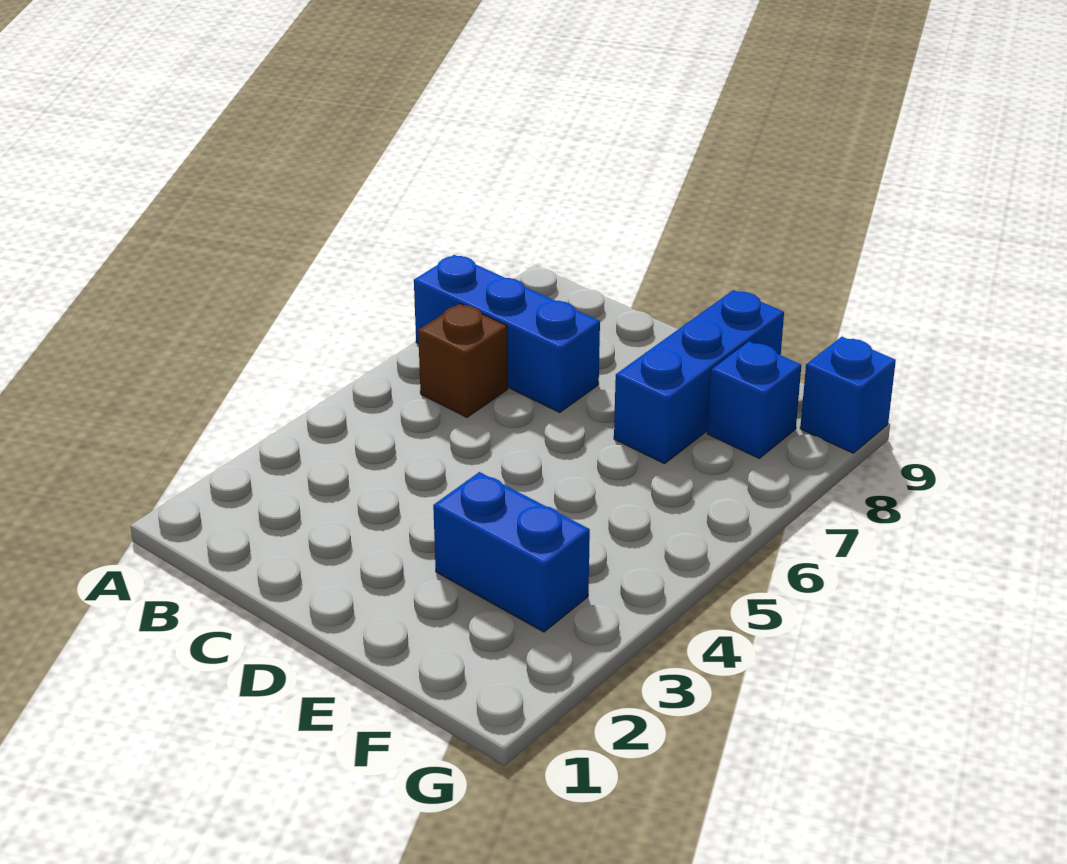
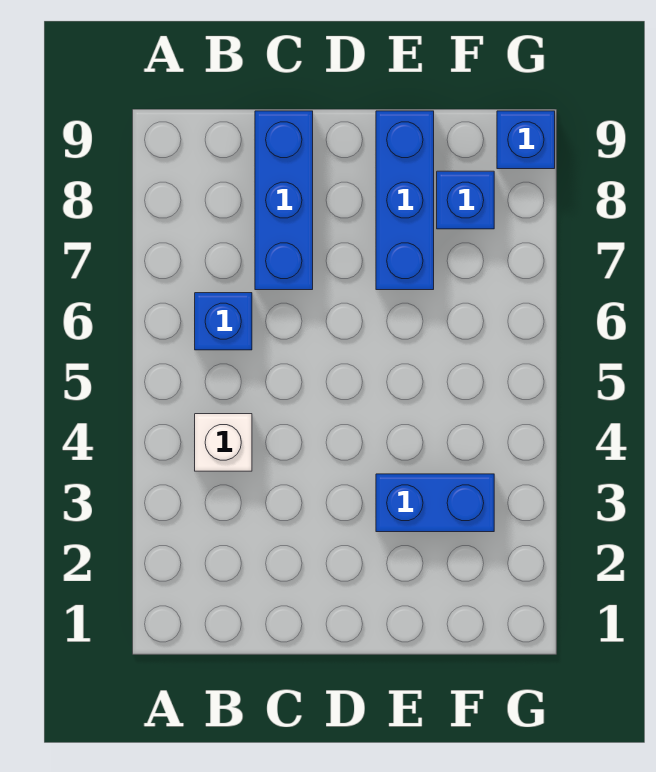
blue brick A7:C7 level 1 -> blue brick C7:C9 level 1
none -> white brick B4 level 1
brown brick B6 level 1 -> blue brick B6 level 1

